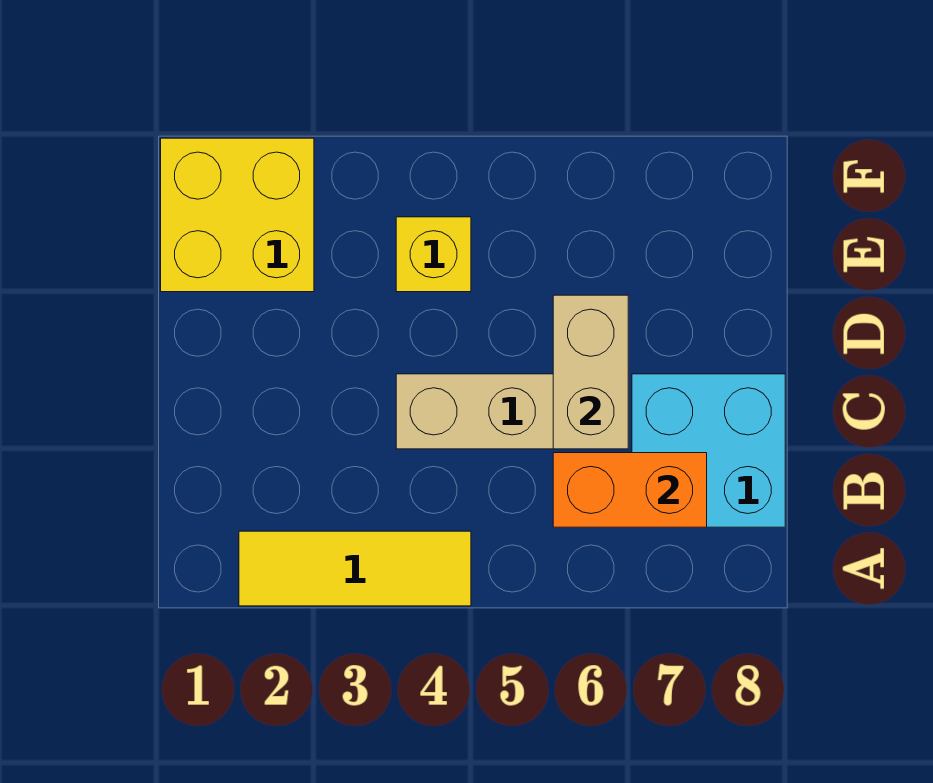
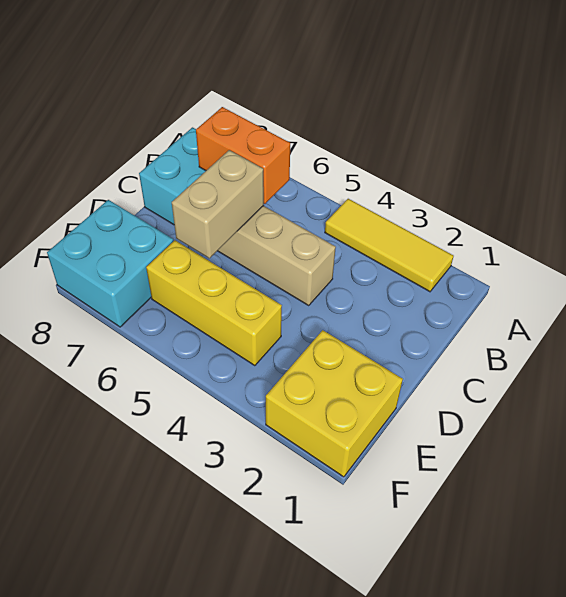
yellow brick E4 level 1 -> yellow brick E4:E6 level 1
none -> cyan brick E7:F8 level 1

